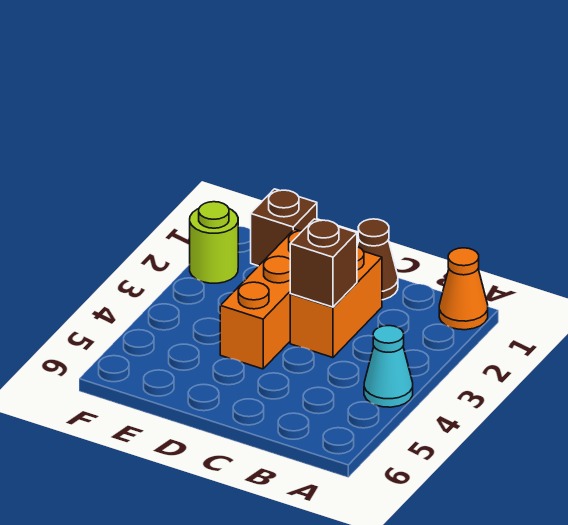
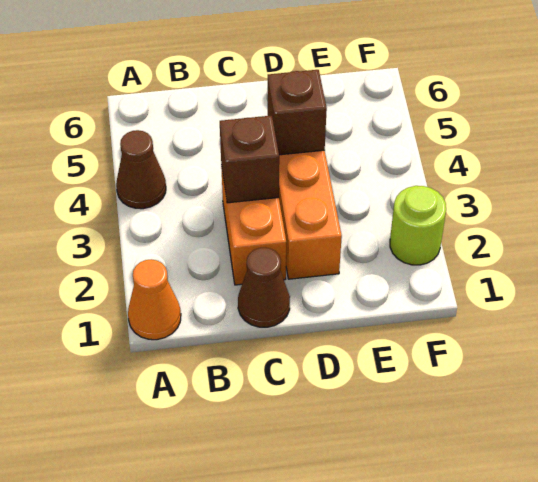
cyan cone A4 level 1 -> brown cone A4 level 1
brown brick E1 level 1 -> brown brick D4 level 2

